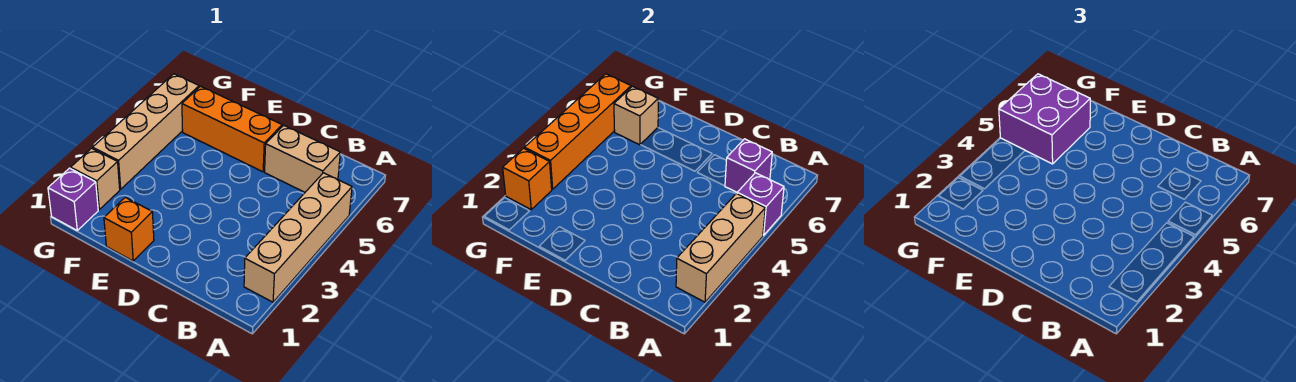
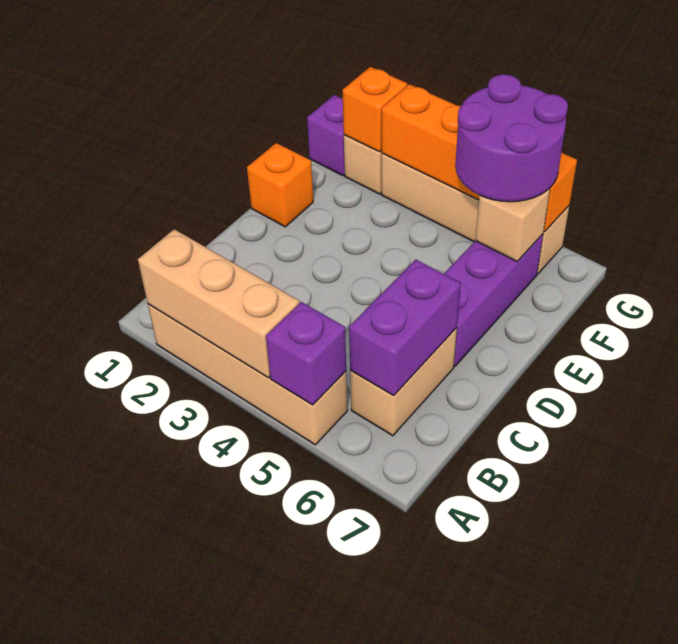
purple brick B6 level 2 -> purple brick B6:C6 level 2
orange brick D6:F6 level 1 -> purple brick D6:F6 level 1
purple brick F5:G6 level 3 -> purple round brick F5:G6 level 3

